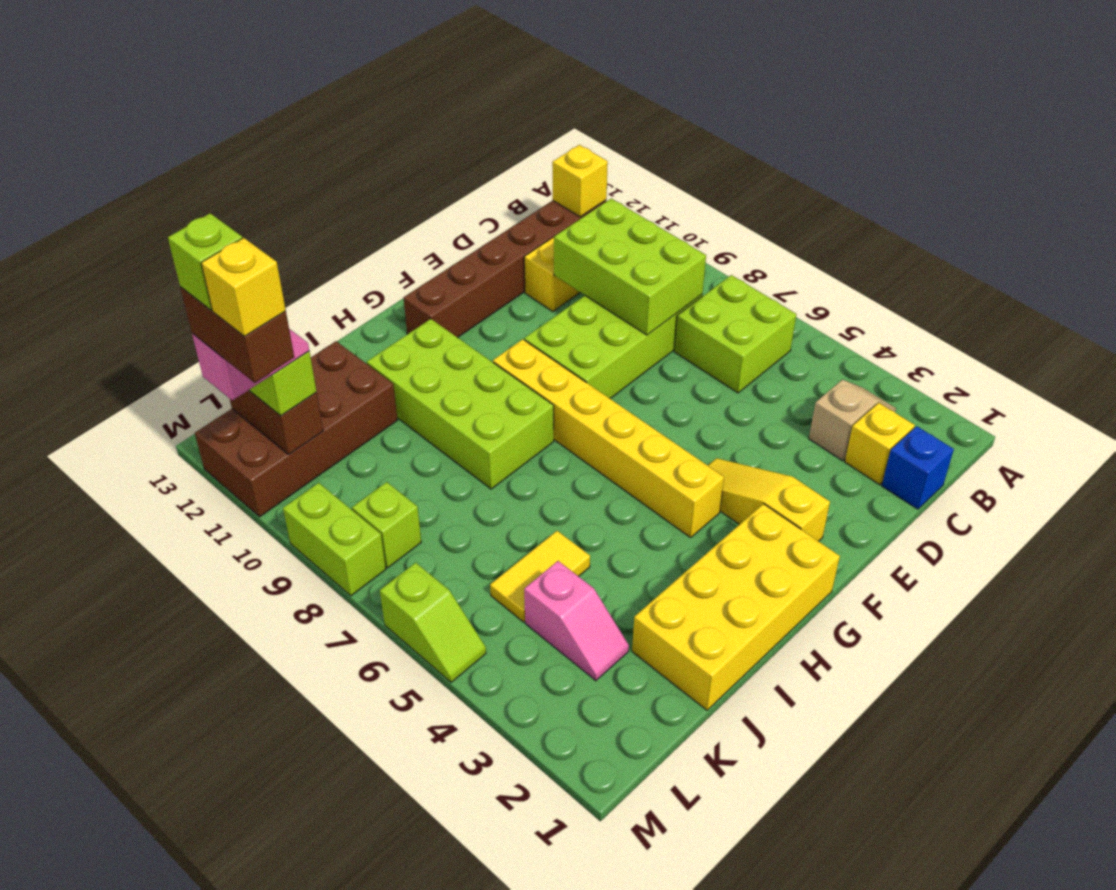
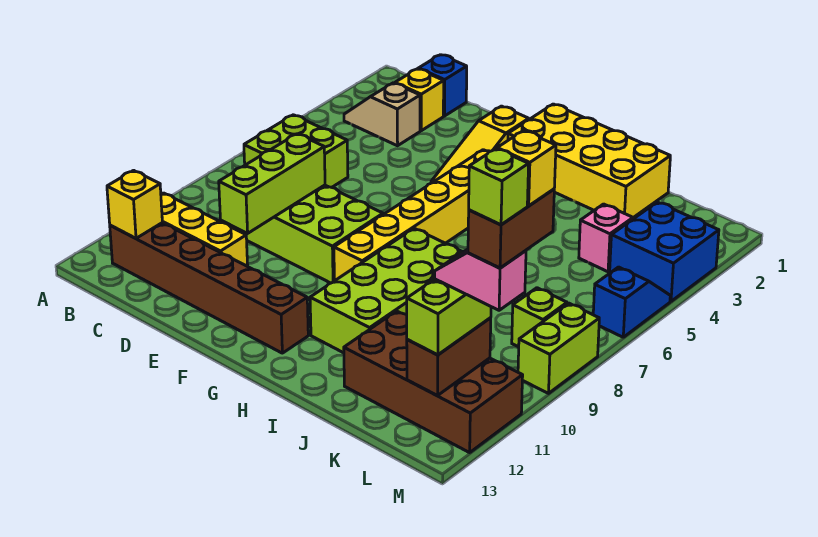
lime brick C8:D10 level 2 -> lime brick D8:D10 level 2
yellow tile J5:K5 level 1 -> none
none -> blue brick L3:M4 level 1
lime slope M5:M6 level 1 top 6 -> blue slope M5:M6 level 1 top 6

